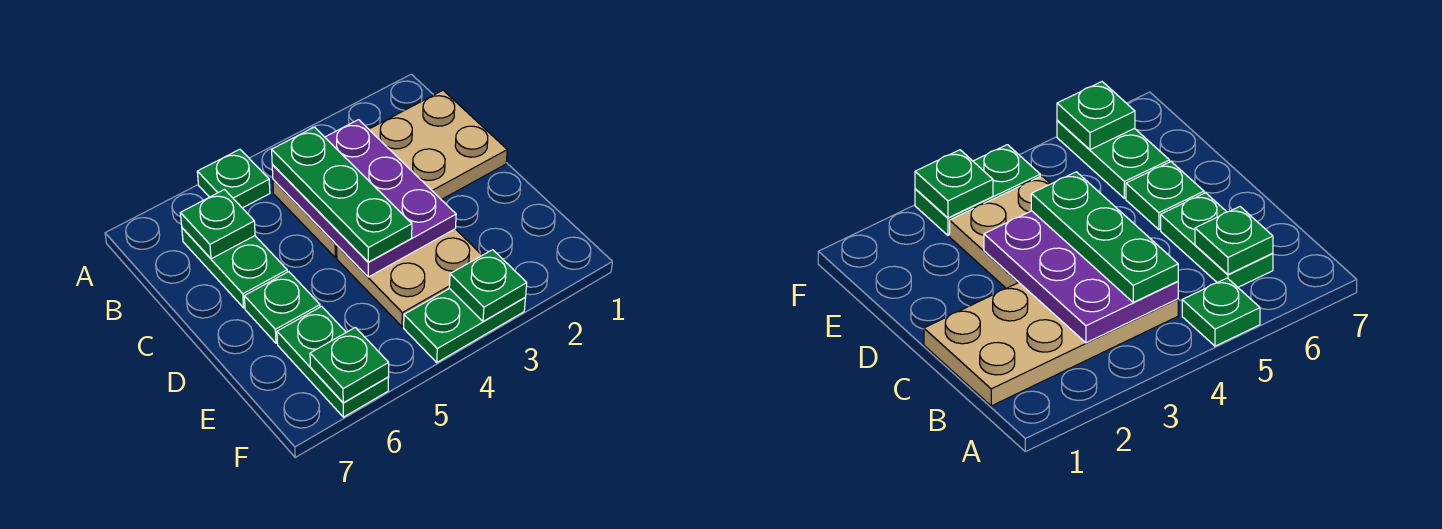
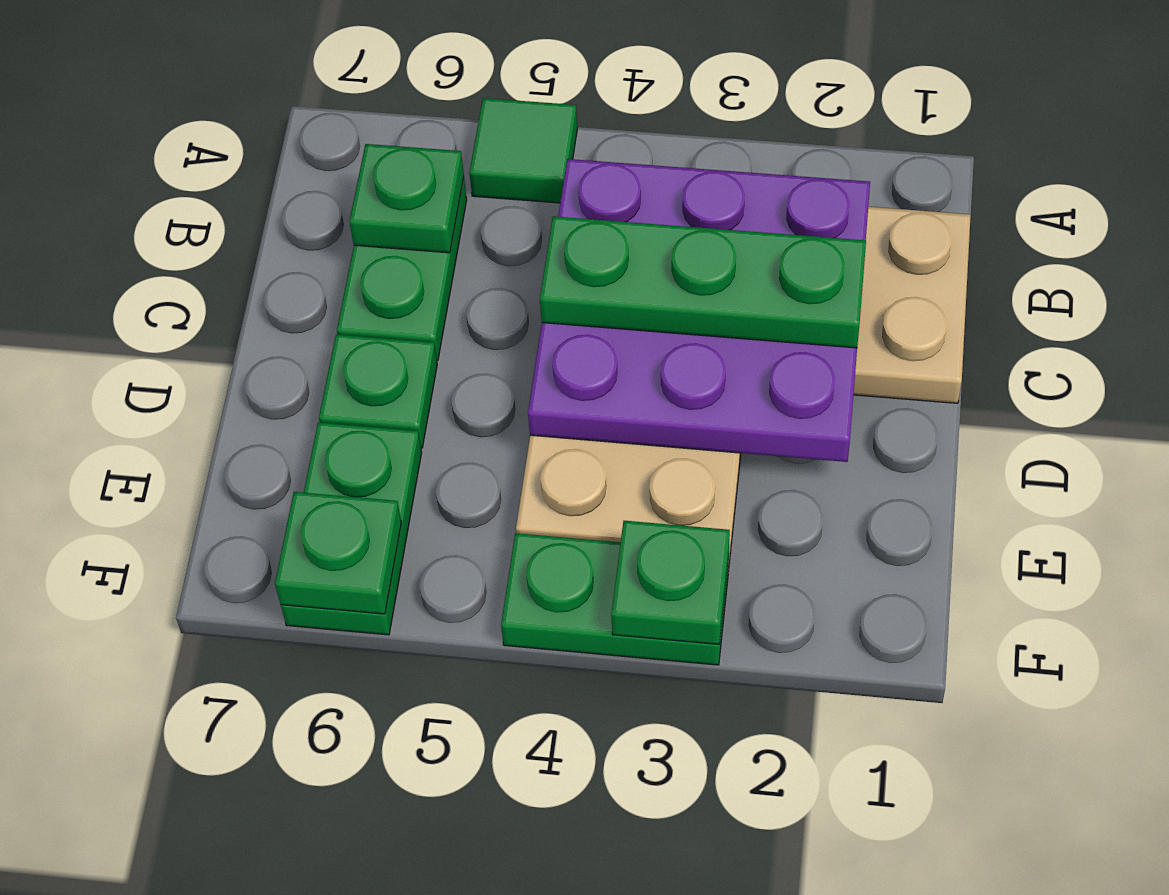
green plate A5 level 1 -> green tile A5 level 1
purple plate B3:D4 level 2 -> purple plate B2:D4 level 2
green plate B4:D4 level 3 -> green plate C2:C4 level 3

